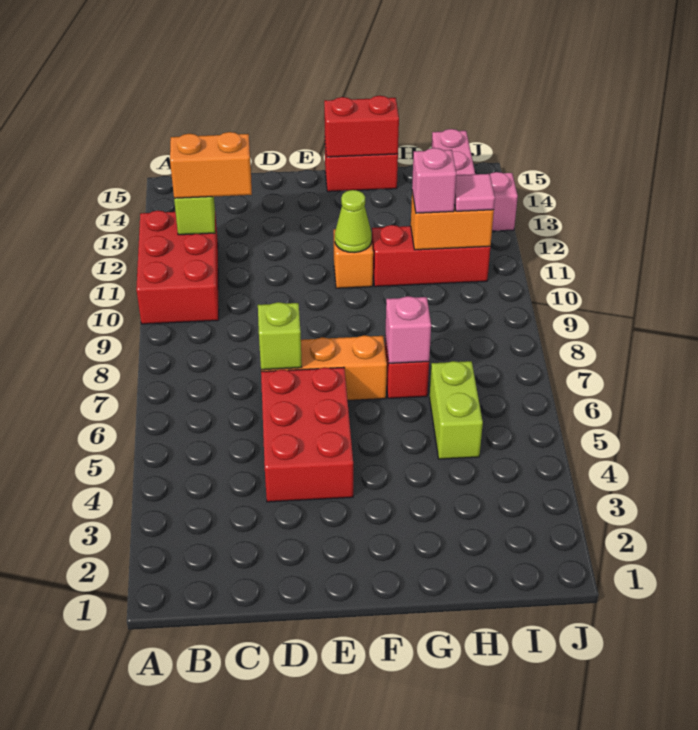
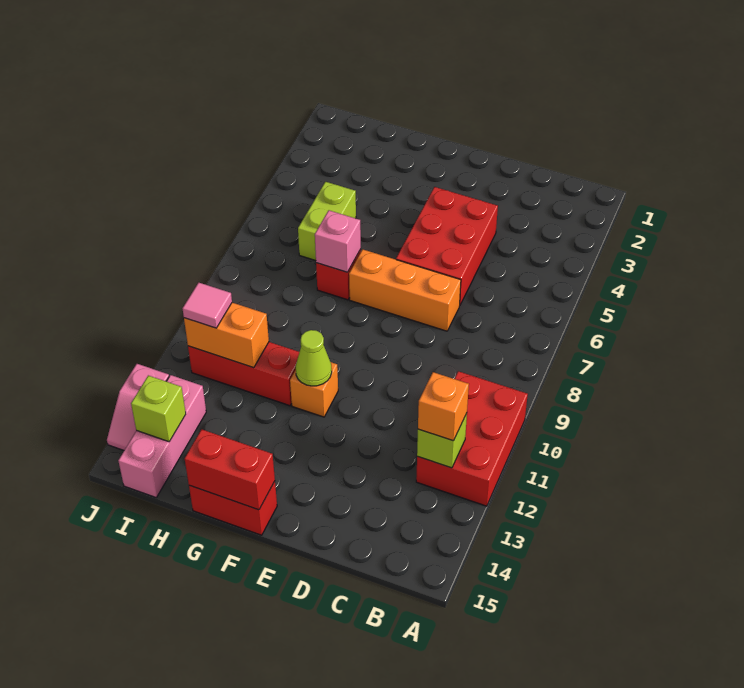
orange brick B12:C12 level 3 -> orange brick B12 level 3
lime brick D7 level 2 -> lime brick I14 level 2
pink brick H11 level 3 -> none

